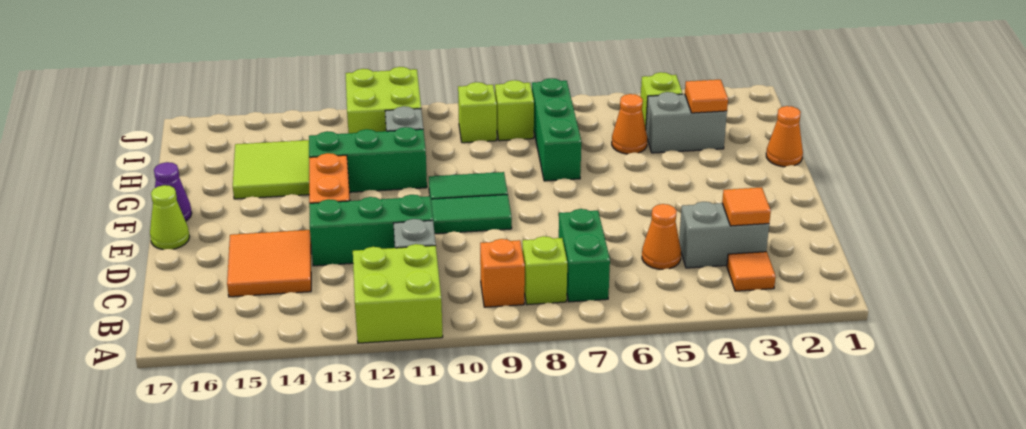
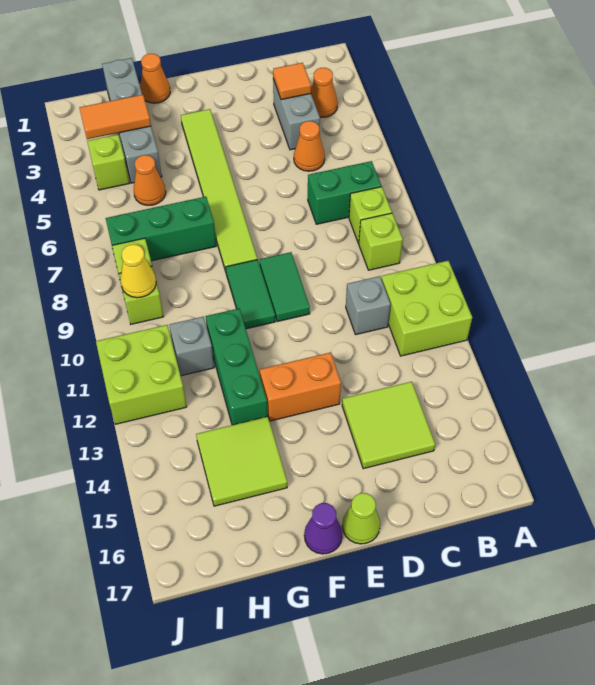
orange tile B3 level 1 -> orange cone B3 level 1
orange brick B9 level 1 -> lime brick B9 level 1
orange tile C14:D15 level 1 -> lime tile C14:D15 level 1
green brick D11:D13 level 1 -> none
none -> lime tile F3:F8 level 1
grey brick H3:H4 level 1 -> grey brick H1:H4 level 1
orange tile H3 level 2 -> orange tile H3:I3 level 2
none -> yellow cone I9 level 2

